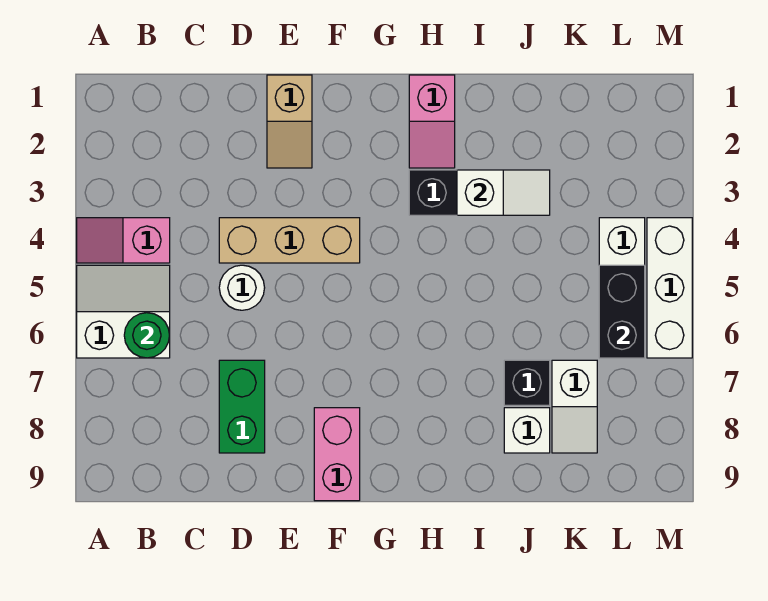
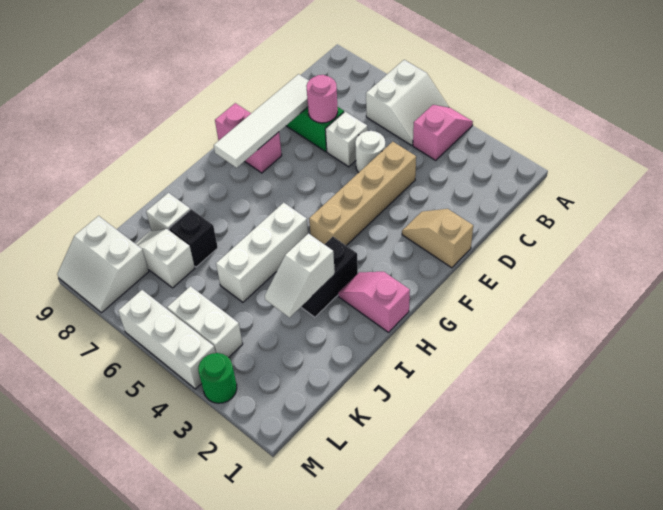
green round brick B6 level 2 -> green round brick M3 level 1
tan brick D4:F4 level 1 -> tan brick D4:G4 level 1
none -> white brick D6 level 1
none -> pink round brick D7 level 2
none -> white tile D8:G8 level 2
none -> white brick H5:J5 level 1
black brick L5:L6 level 2 -> none
none -> white slope L8:M9 level 1 top L

